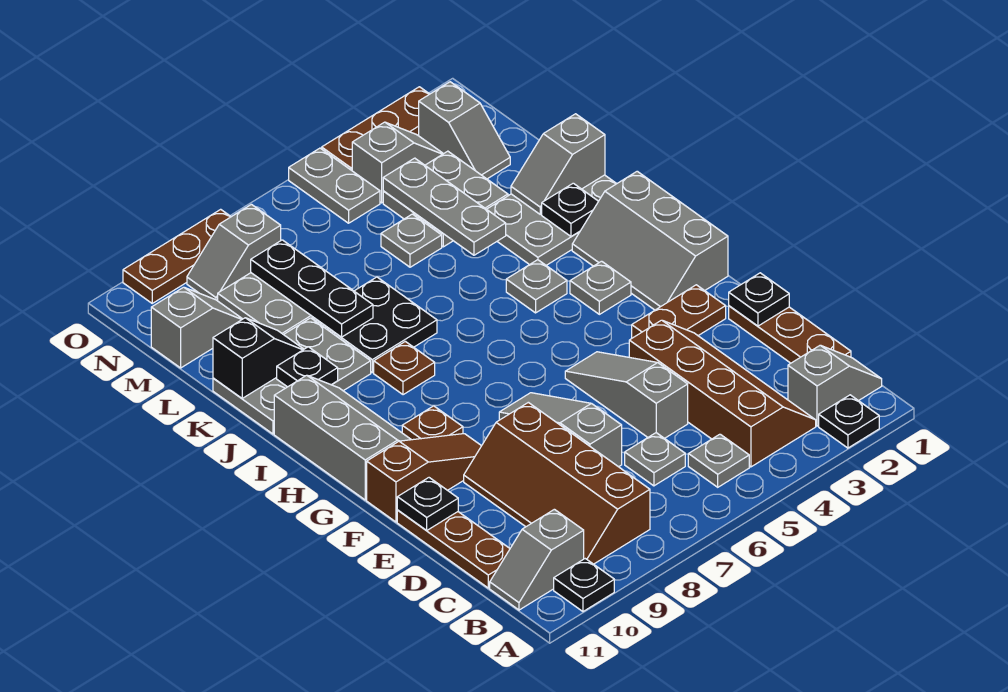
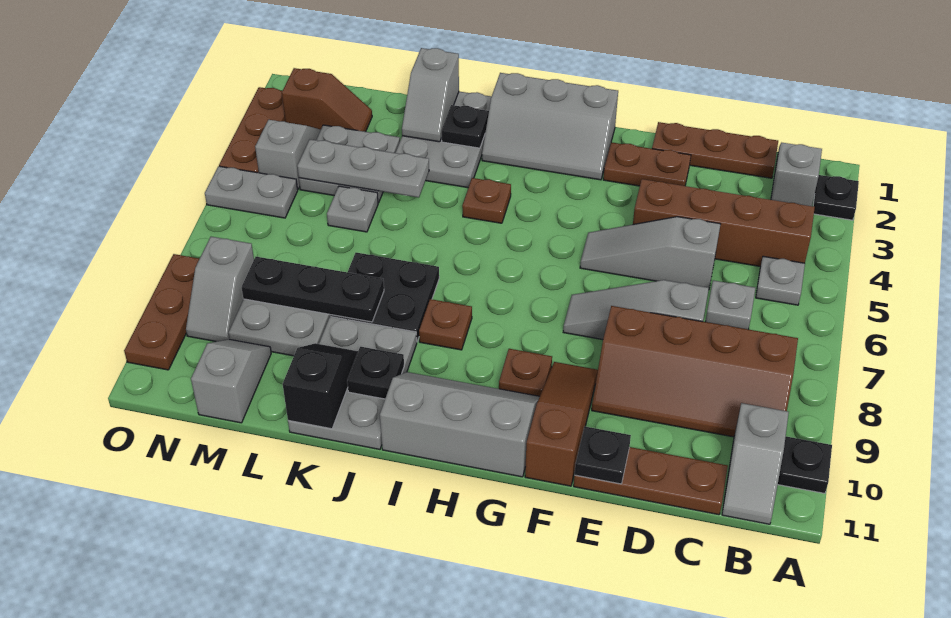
black plate E1 level 2 -> none
brown plate F2:F3 level 1 -> brown plate E2:F2 level 1
grey plate H3 level 1 -> none
grey plate I4 level 1 -> brown plate I4 level 1
grey slope M2:N2 level 1 top N -> brown slope M2:N2 level 1 top N

